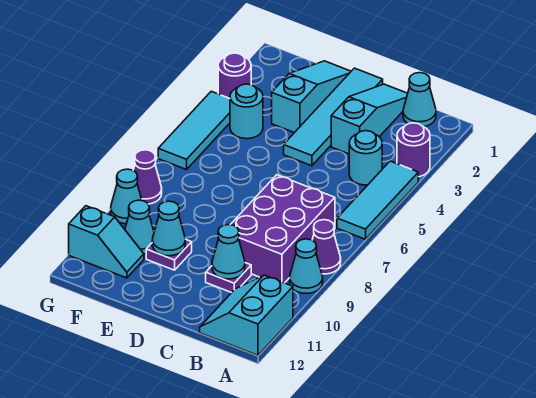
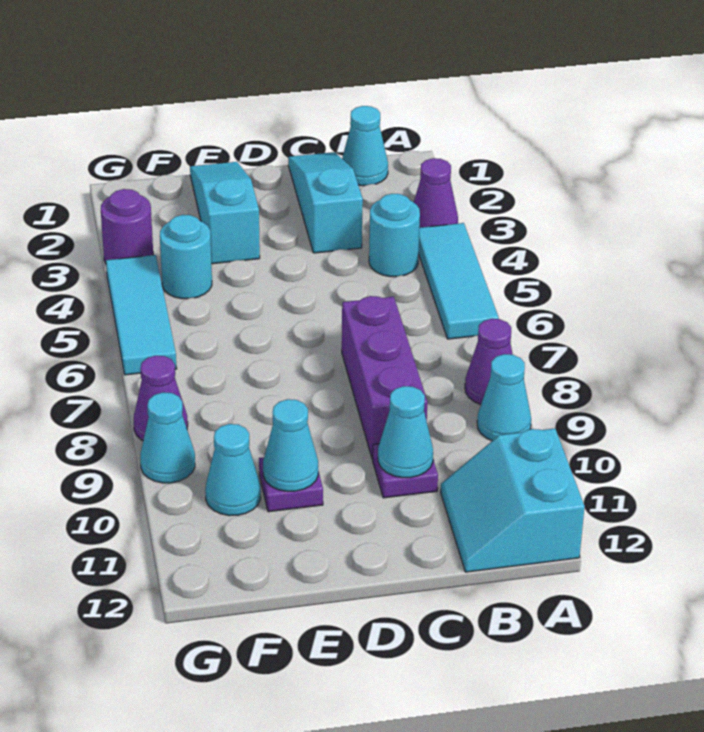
purple round brick A3 level 1 -> purple cone A3 level 1
purple brick B7:C9 level 1 -> purple brick C7:C9 level 1
cyan tile D1:D4 level 1 -> none
cyan slope F11:G11 level 1 top G -> none

